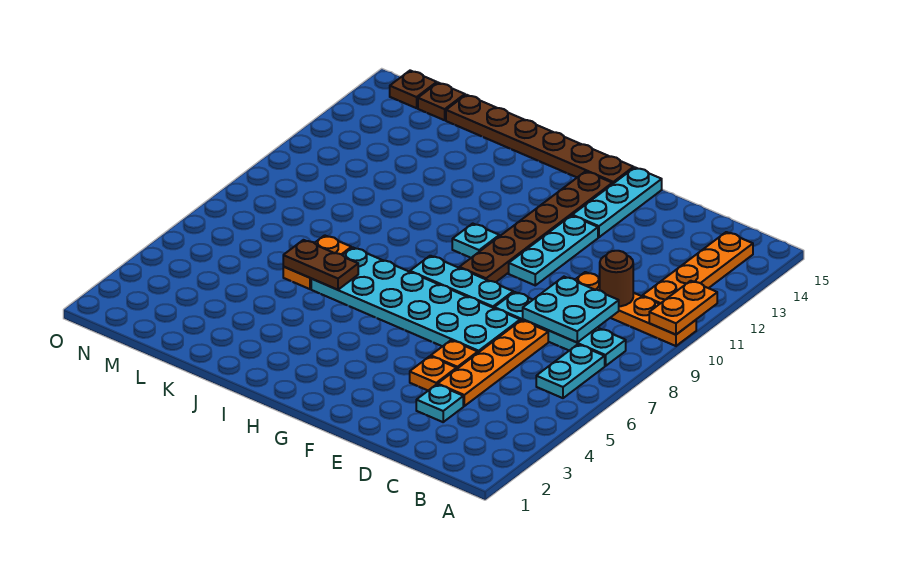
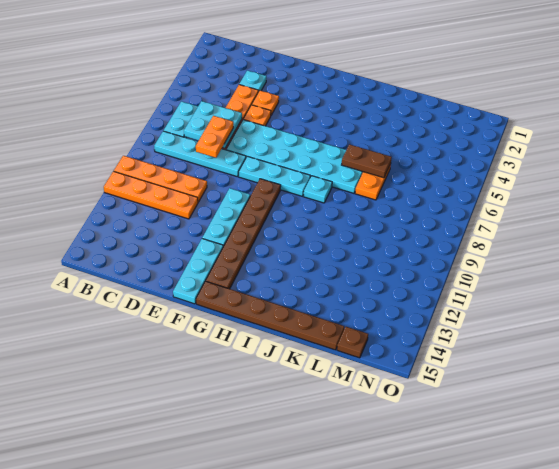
orange plate A10:A11 level 2 -> orange plate D7:D8 level 3
orange plate B11:B14 level 1 -> orange plate A11:D11 level 1
cyan plate C8:D9 level 2 -> cyan plate C6:D7 level 2
brown round brick C10 level 2 -> none
cyan plate H10 level 1 -> cyan plate I8 level 1
brown plate N15 level 1 -> none

